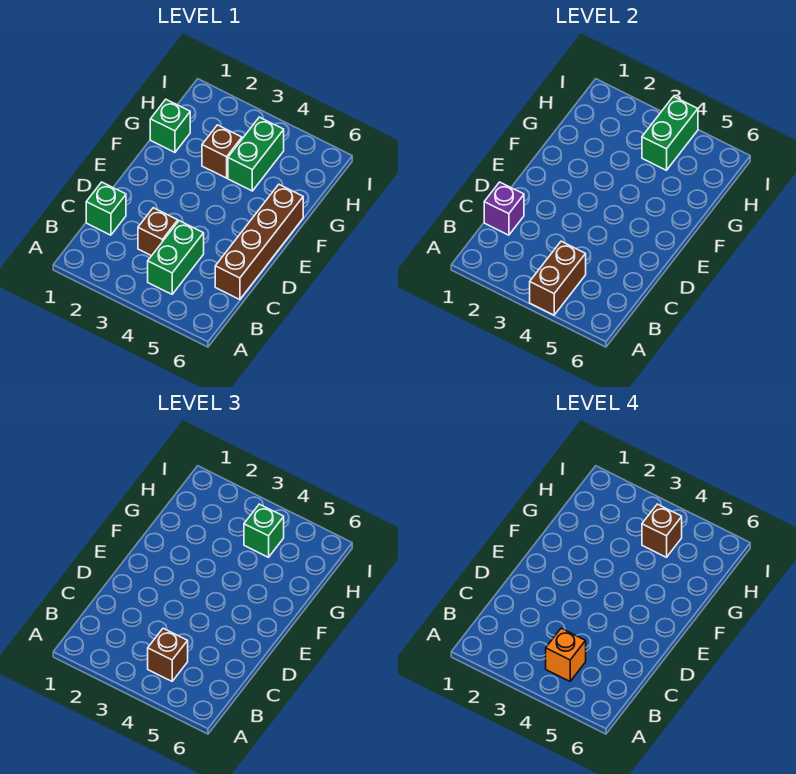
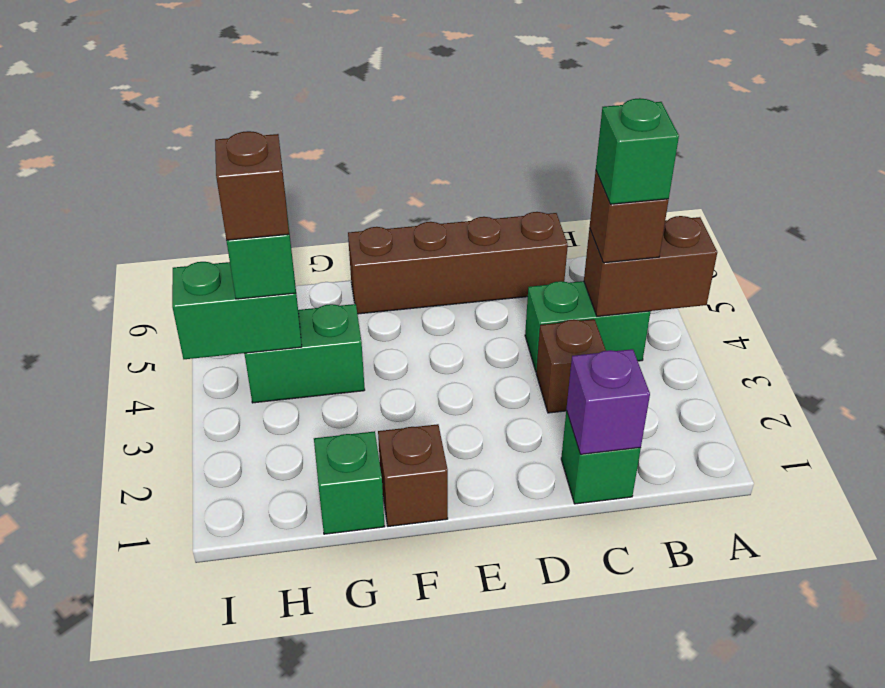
orange brick B4 level 4 -> green brick B4 level 4
brown brick G3 level 1 -> brown brick F1 level 1

